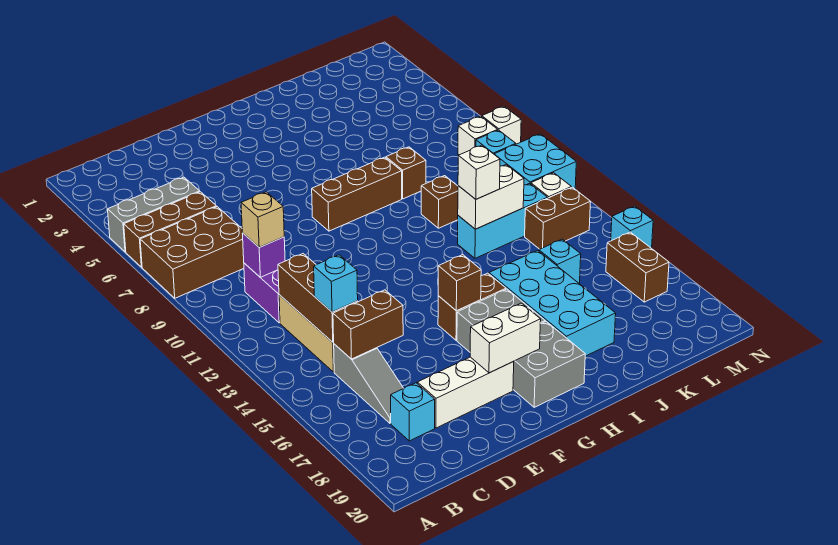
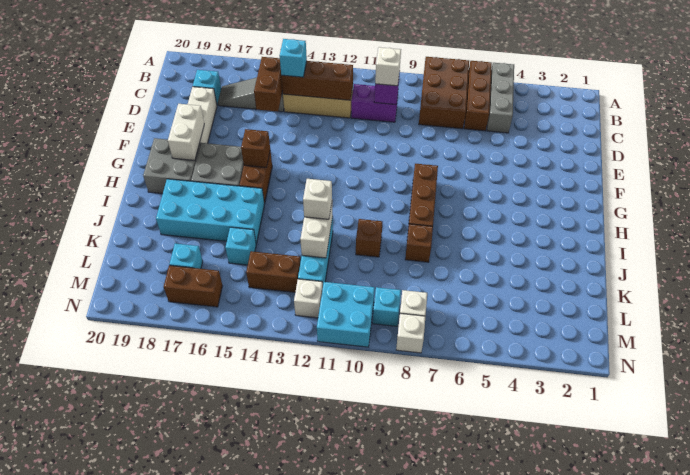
tan brick C10 level 3 -> white brick C10 level 3
brown brick L13:M13 level 1 -> brown brick L13:L14 level 1
cyan brick N15 level 1 -> cyan brick L17 level 1

